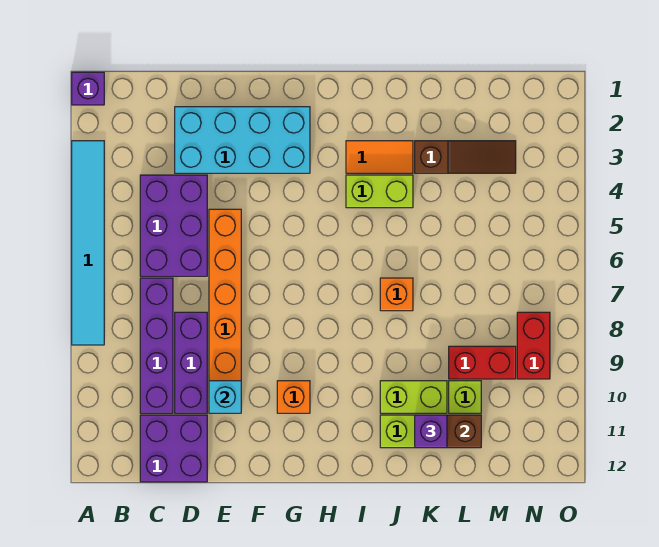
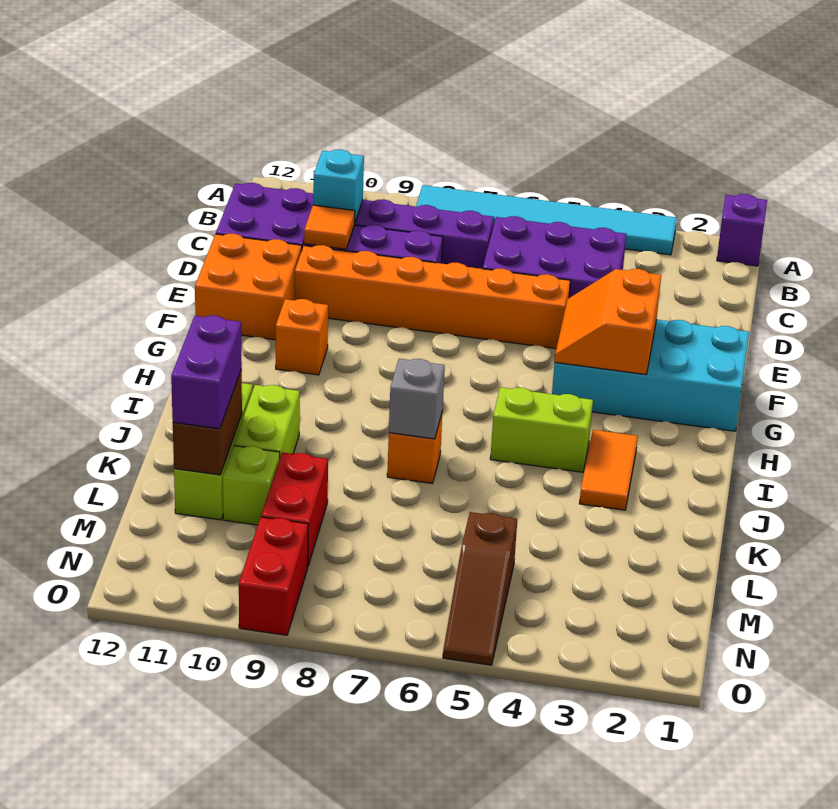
cyan brick D2:G3 level 1 -> cyan brick F1:G4 level 1
none -> orange tile D10 level 2
cyan brick E10 level 2 -> cyan brick C10 level 2
none -> orange brick E11:F12 level 1
none -> orange slope F3:G4 level 2 top 3
lime brick I4:J4 level 1 -> lime brick I4:I5 level 1
none -> grey brick J7 level 2
brown slope K3:M3 level 1 top K -> brown slope M5:O5 level 1 top M
purple brick K11 level 3 -> purple brick K11:L11 level 3
red brick N8:N9 level 1 -> red brick N9:O9 level 1

